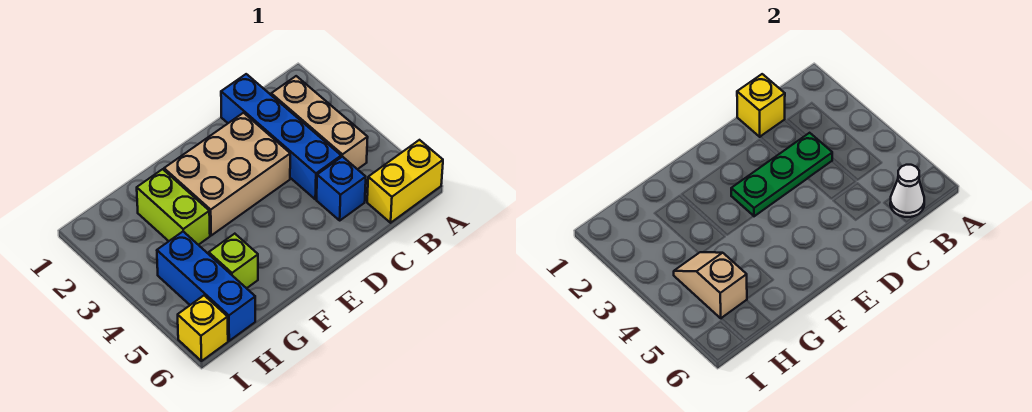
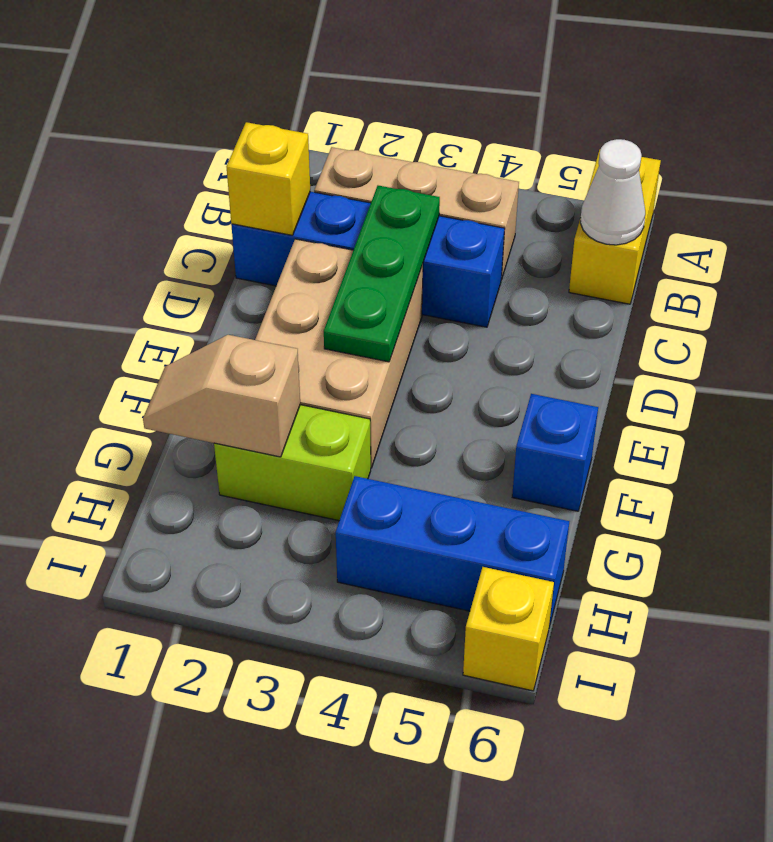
blue brick C5 level 1 -> blue brick F6 level 1
lime brick G5 level 1 -> none
tan slope H4:H5 level 2 top 5 -> tan slope G1:G2 level 2 top 2

